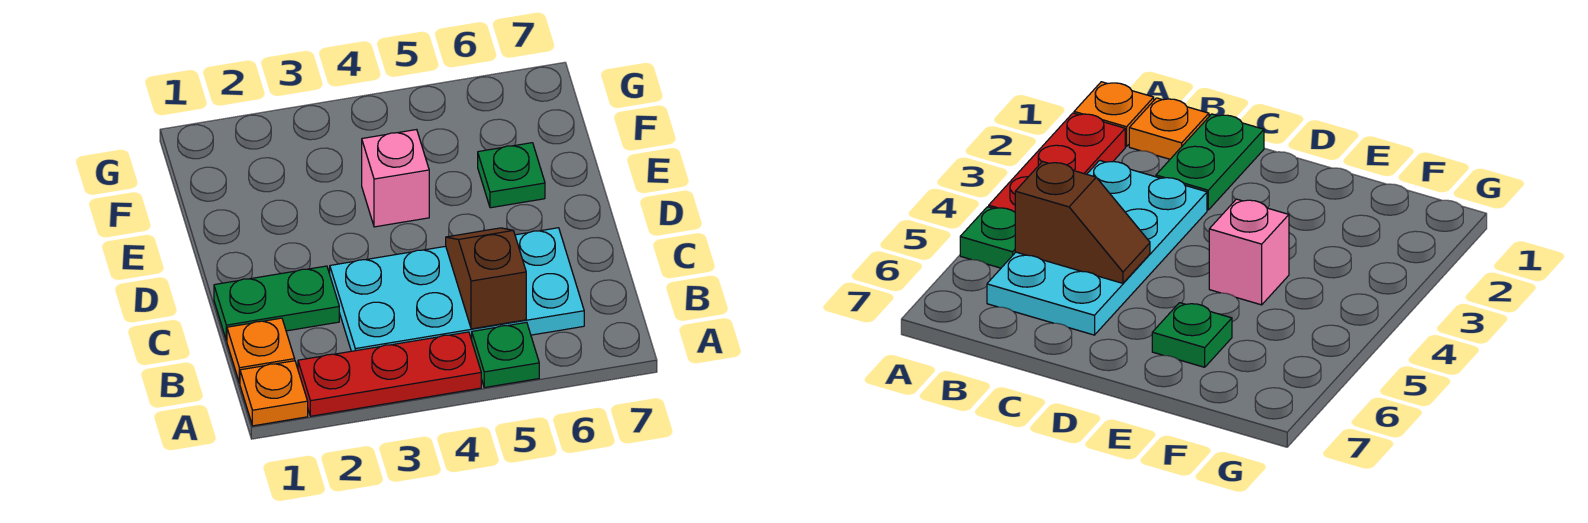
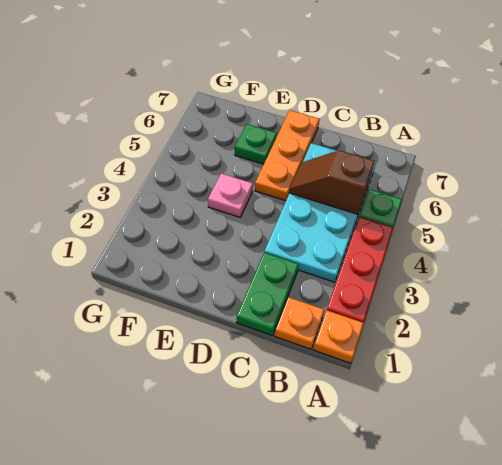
none -> orange plate D5:D7 level 1
pink brick E4 level 1 -> pink plate E4 level 1

